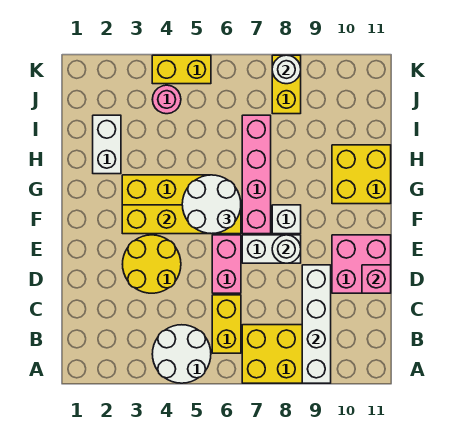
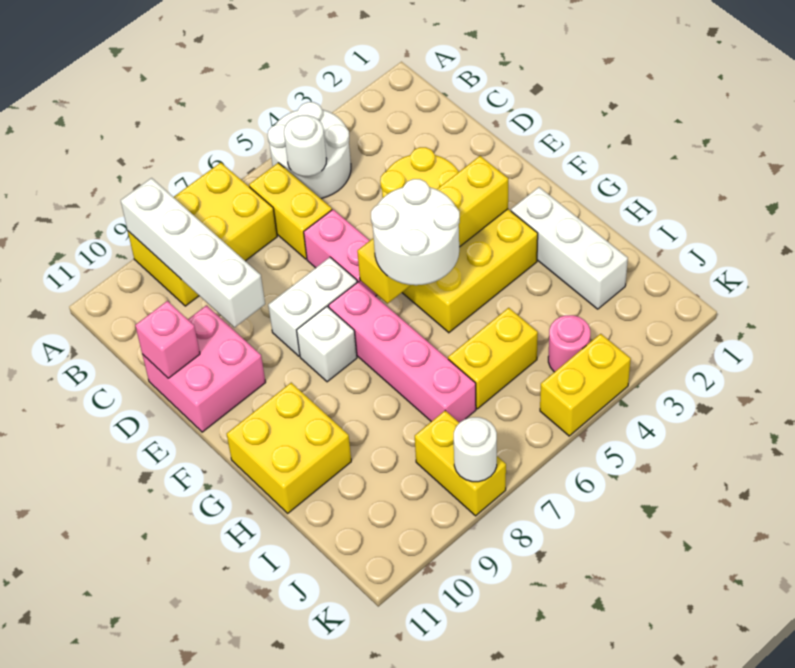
white round brick E8 level 2 -> white round brick B5 level 2
white brick H2:I2 level 1 -> white brick G2:I2 level 1
none -> yellow brick I5:I6 level 1

